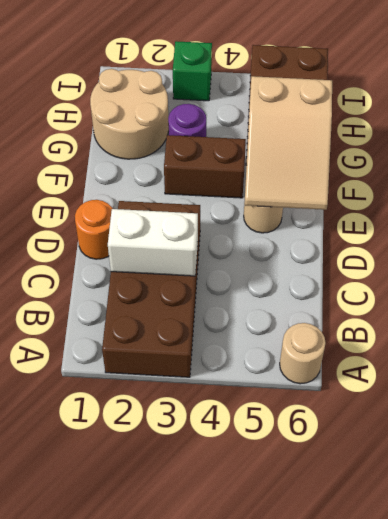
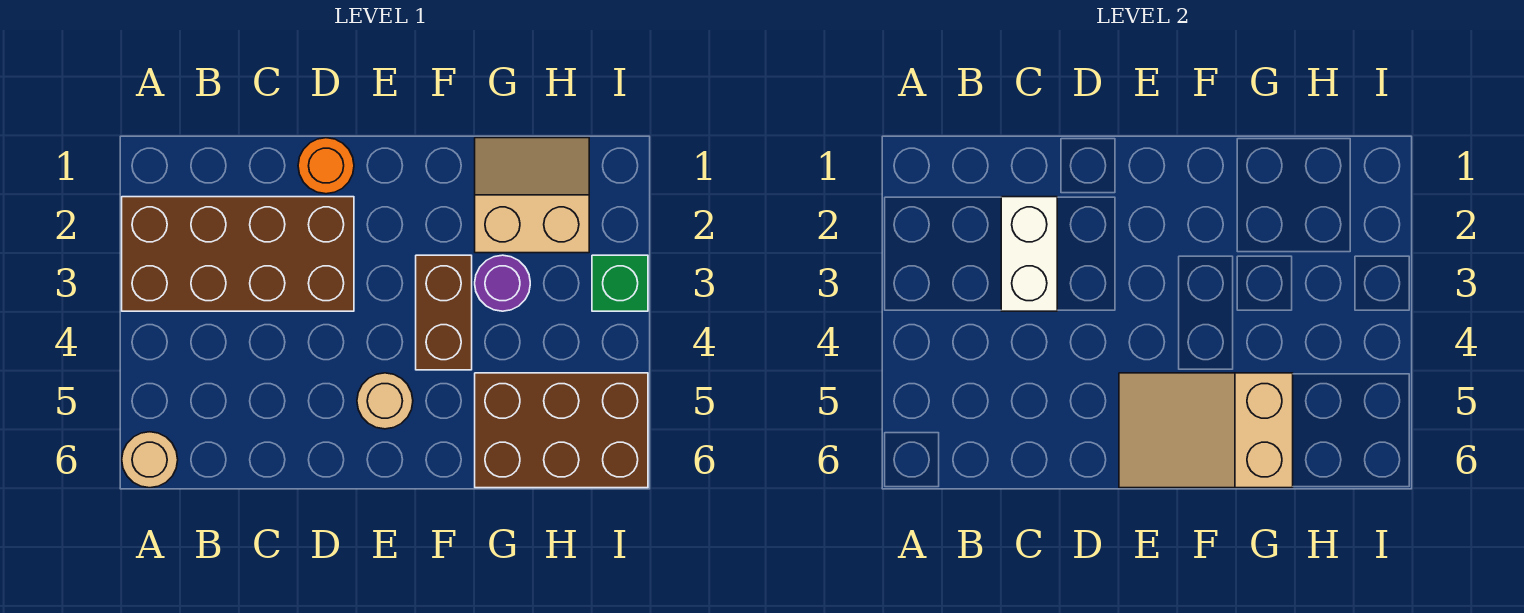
tan round brick G1:H2 level 1 -> tan slope G1:H2 level 1 top 2

